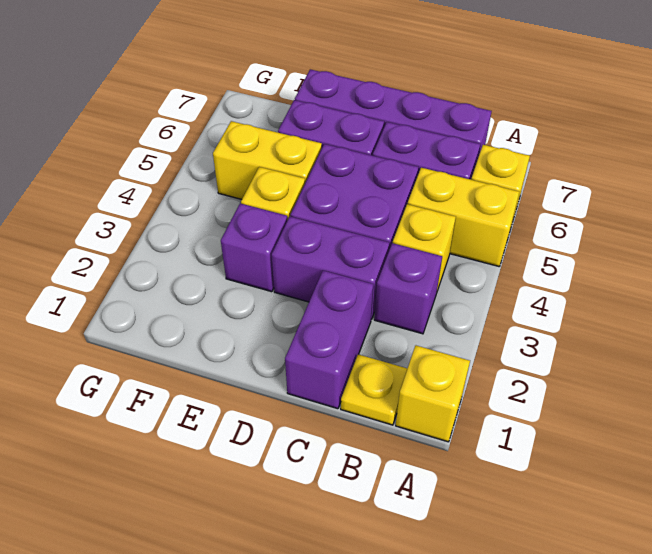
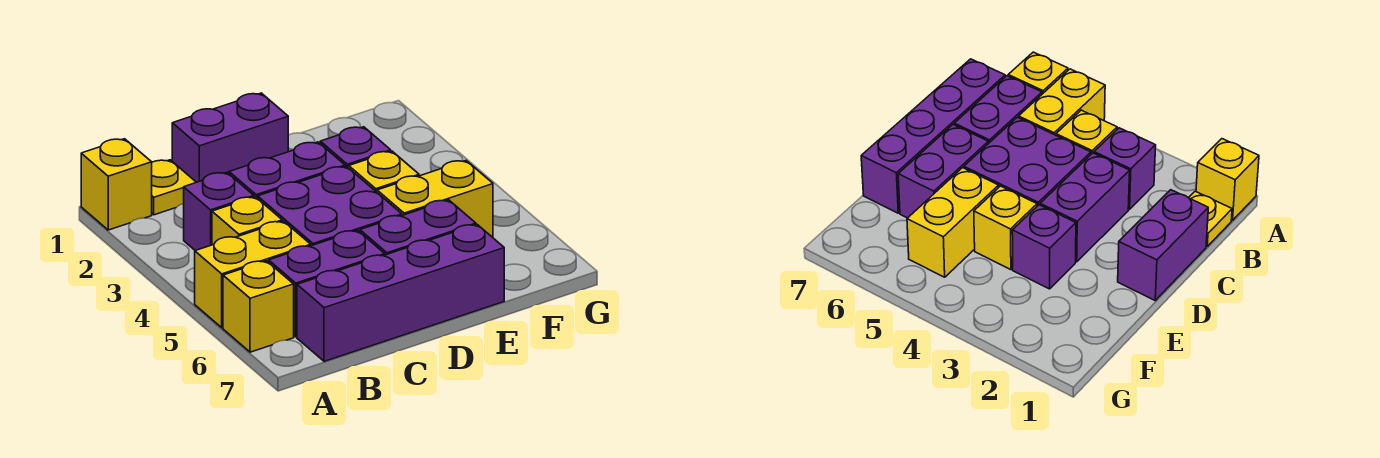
purple brick C1:C2 level 1 -> purple brick C1:D1 level 1

